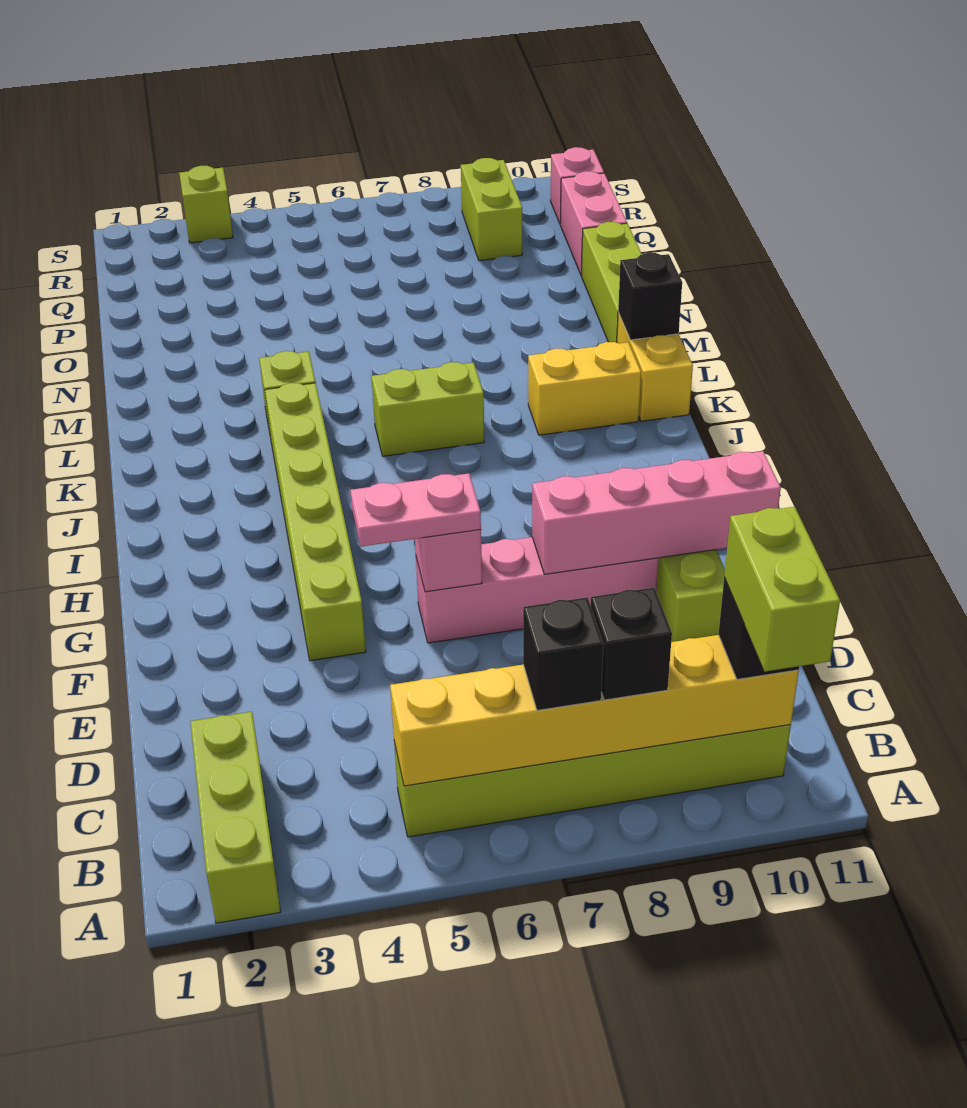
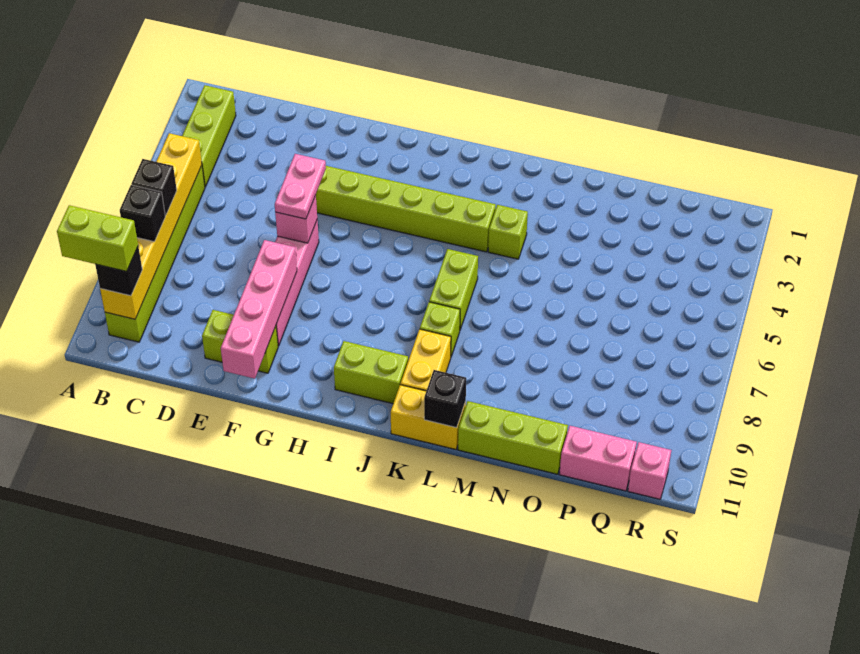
lime brick A2:C2 level 1 -> lime brick B2:B4 level 1
lime brick Q9:R9 level 1 -> lime brick I10:J10 level 1
lime brick S3 level 1 -> lime brick K8 level 1

